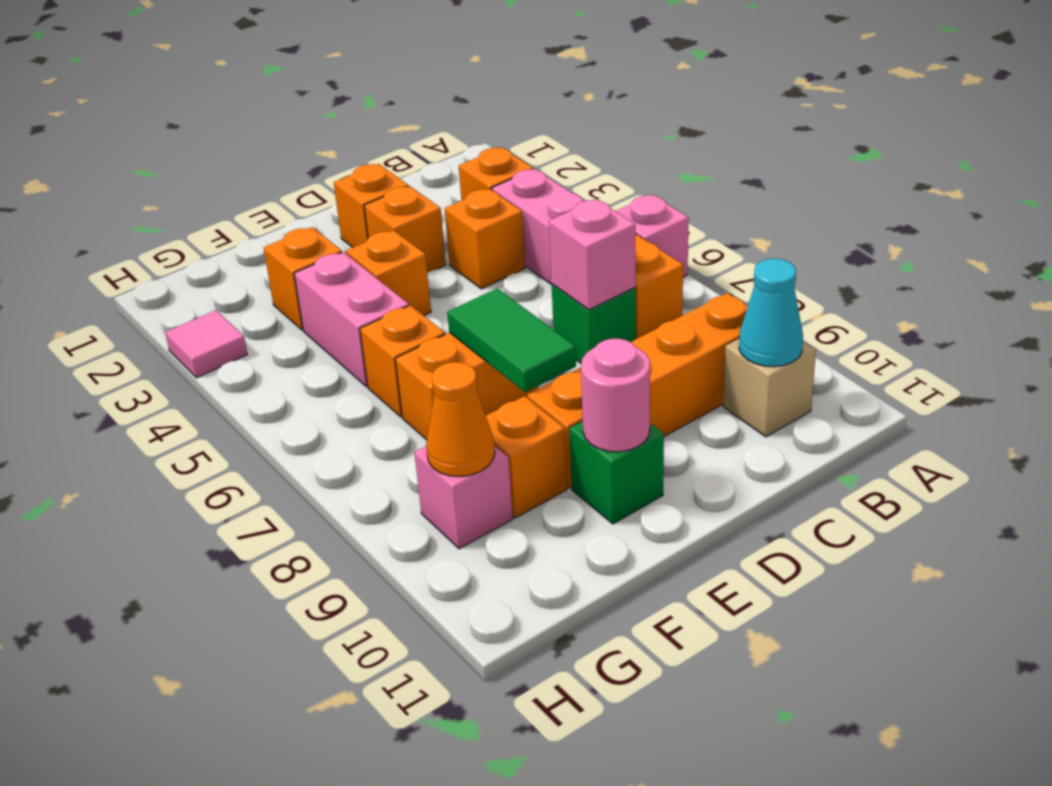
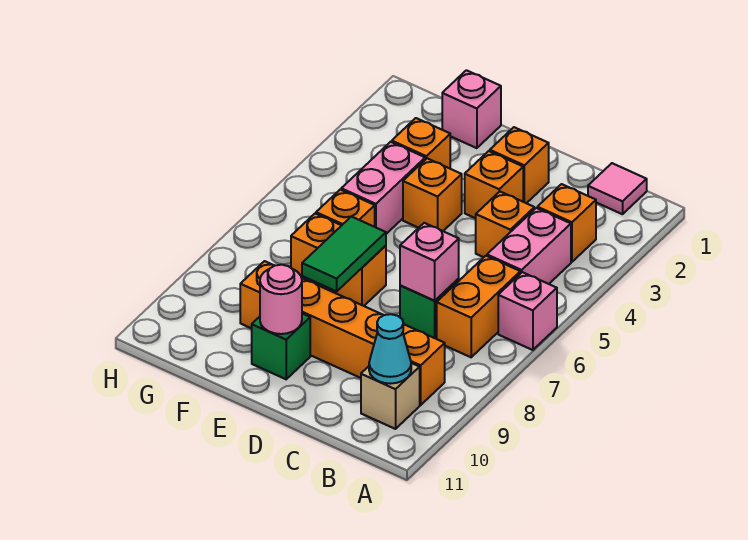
pink brick G9 level 1 -> pink brick F1 level 1
orange cone G9 level 2 -> none
pink tile H3 level 1 -> pink tile B1 level 1

